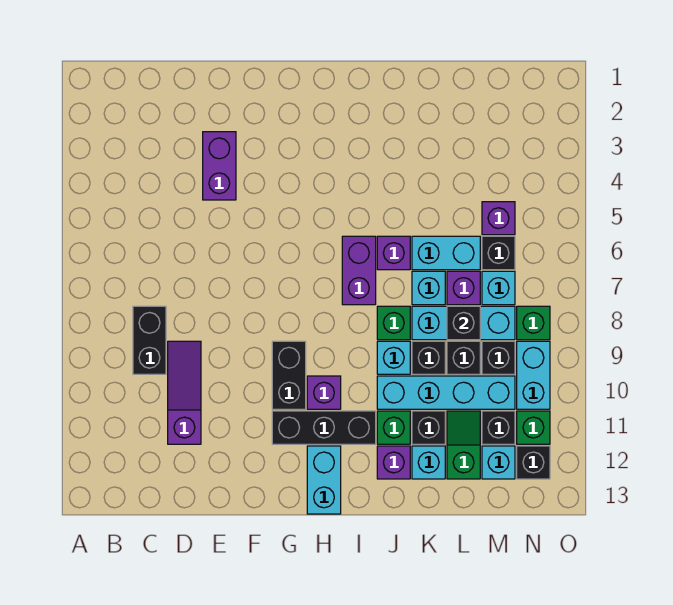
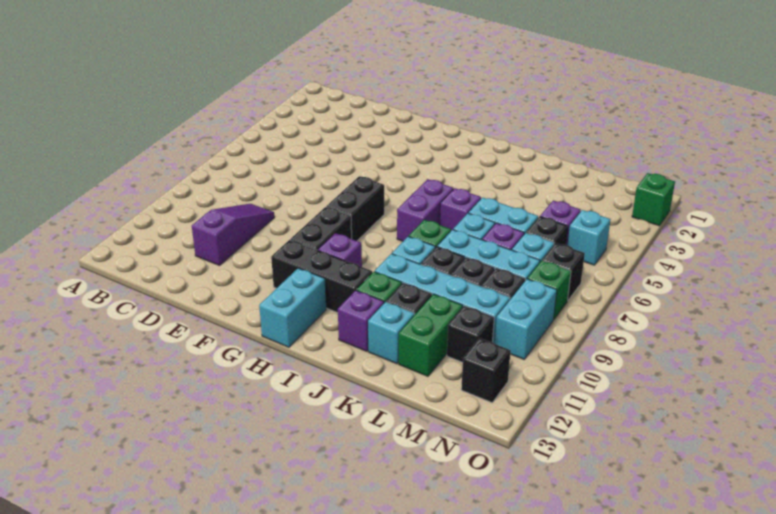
black brick C8:C9 level 1 -> black brick G7:G8 level 1
purple brick E3:E4 level 1 -> none
black brick L8 level 2 -> black brick N7 level 1
green slope L11:L12 level 1 top 12 -> green brick L11:L12 level 1
cyan brick M12 level 1 -> cyan brick N5 level 1
green brick N11 level 1 -> green brick O2 level 1

